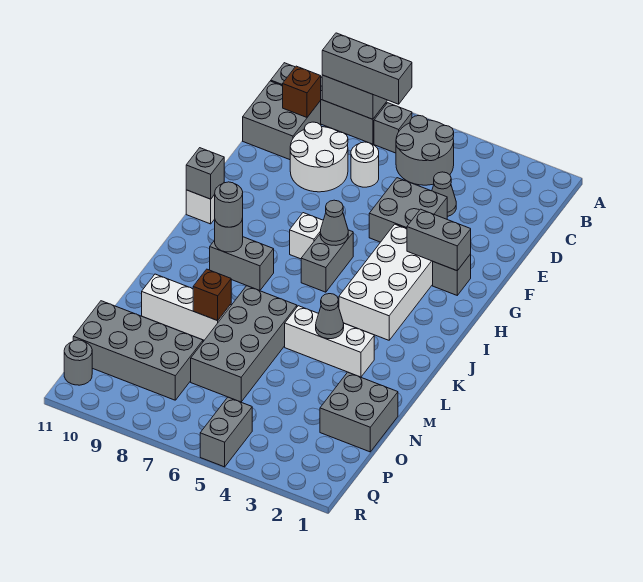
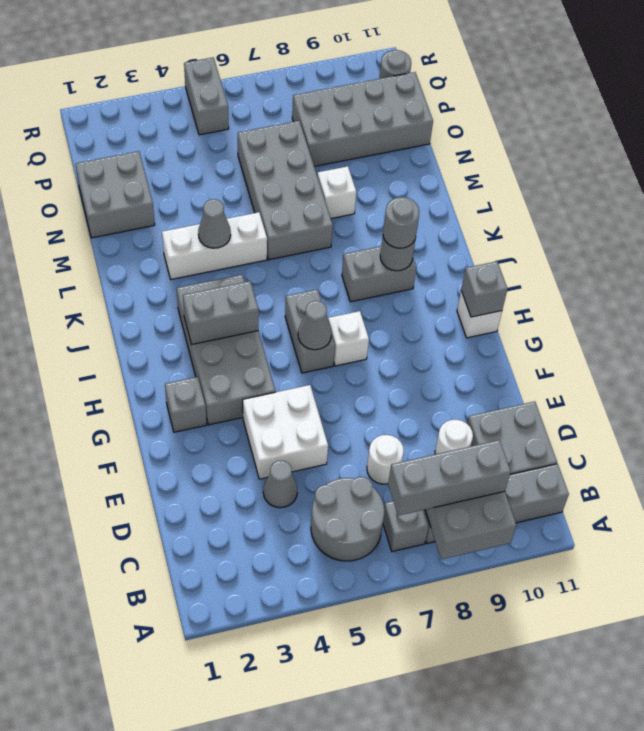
brown brick C10 level 2 -> none
white round brick D8:E9 level 1 -> white round brick D9 level 1
grey brick E4:F5 level 1 -> white brick E4:F5 level 1
grey brick G2:G3 level 2 -> grey brick I3:I4 level 2
white brick G3:J4 level 1 -> grey brick G3:J4 level 1
white brick M8:M10 level 1 -> white brick M8 level 1
brown brick M8 level 2 -> none

